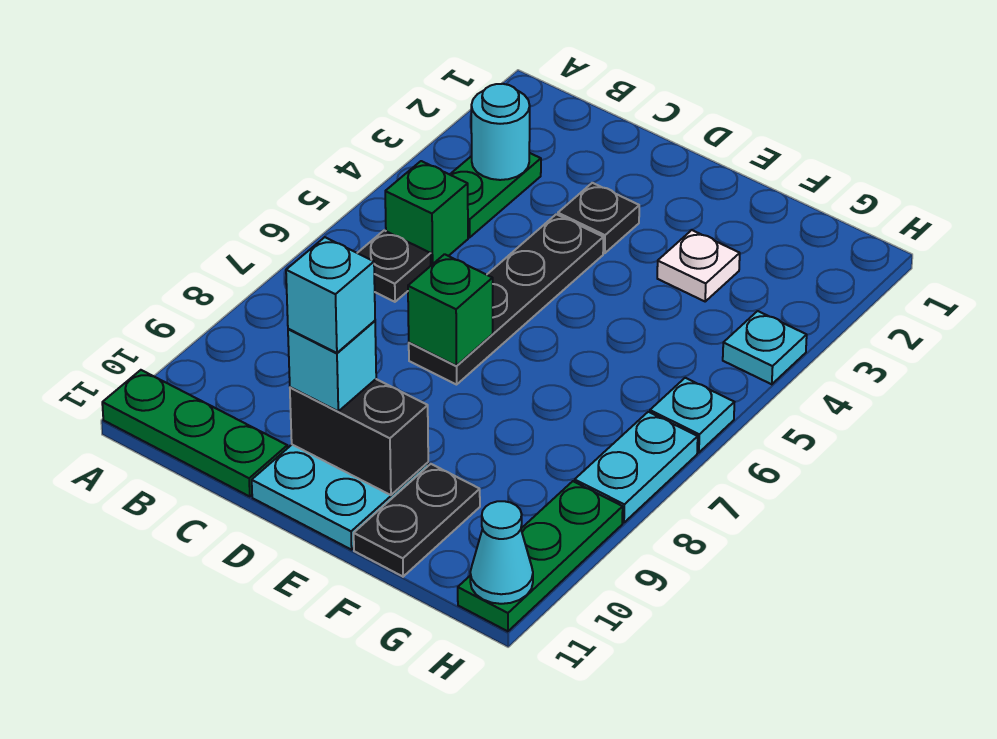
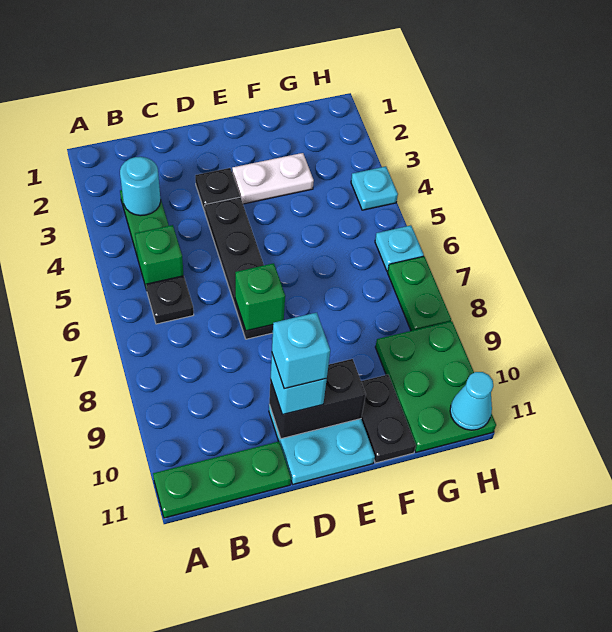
white plate F3 level 1 -> white plate E3:F3 level 1
cyan plate H7:H8 level 1 -> green plate H7:H8 level 1
green plate H9:H11 level 1 -> green plate G9:H11 level 1

